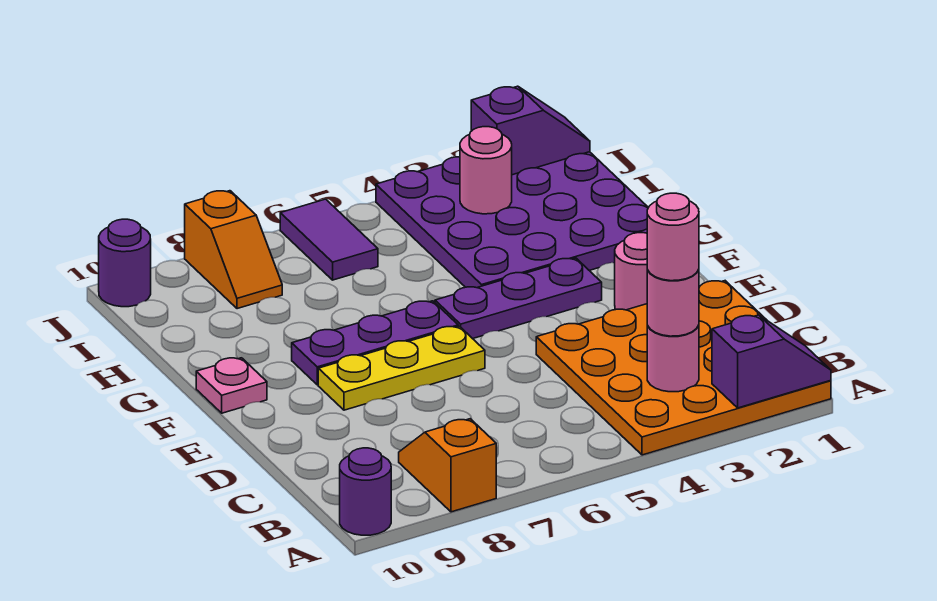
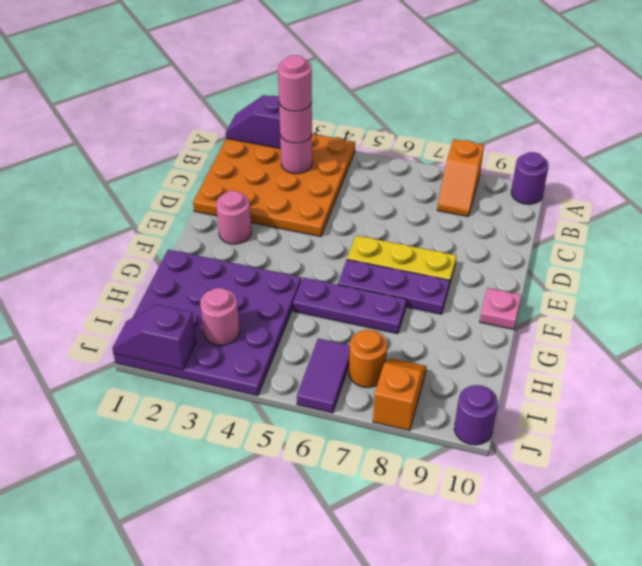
purple plate F3:F5 level 1 -> purple plate G5:G7 level 1
none -> orange round brick I7 level 1

